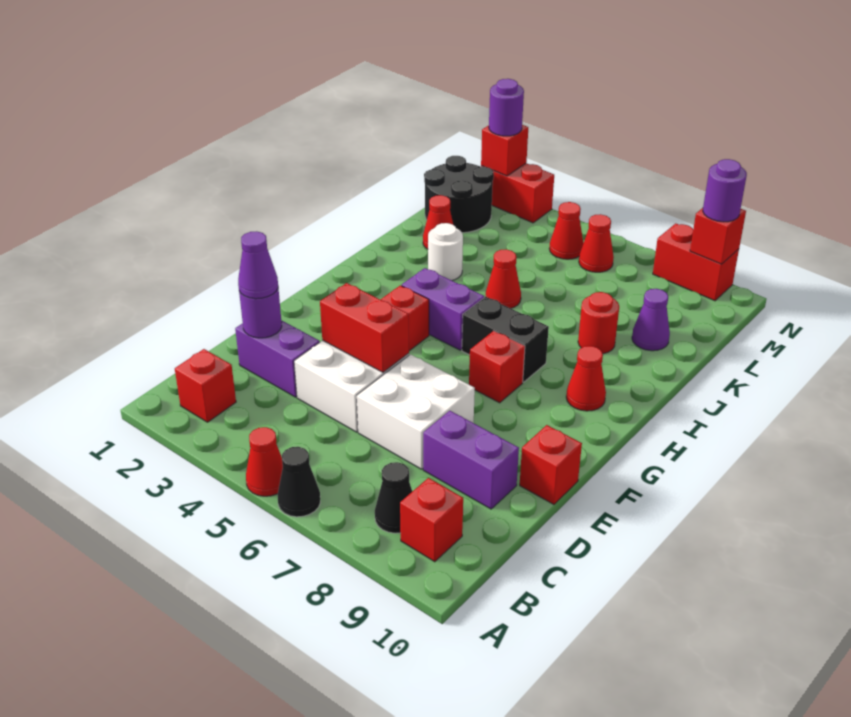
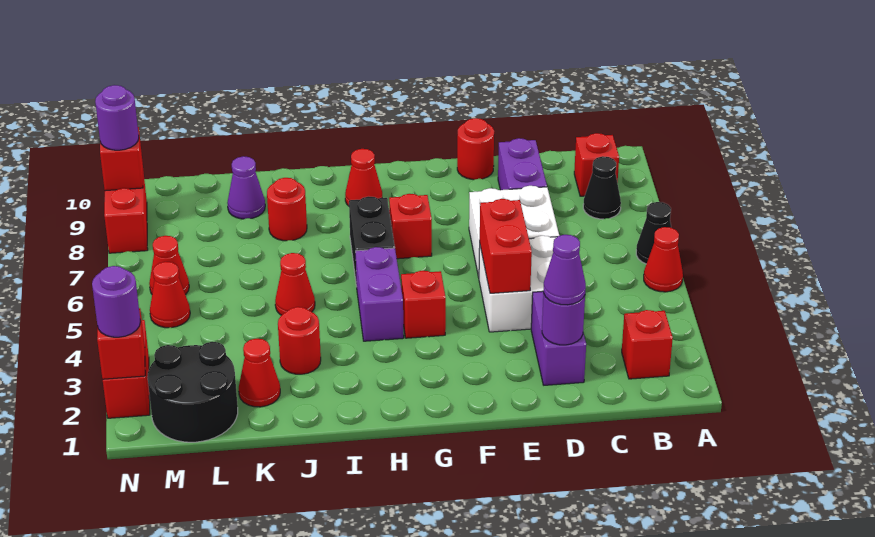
red brick E10 level 1 -> red round brick E10 level 1
white round brick J3 level 1 -> red round brick J3 level 1

